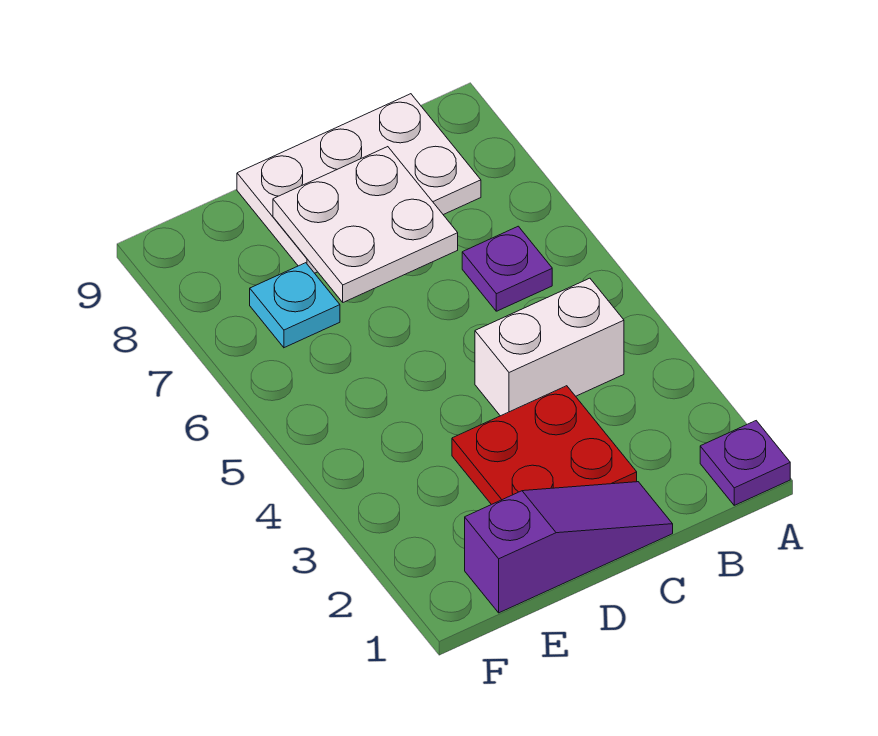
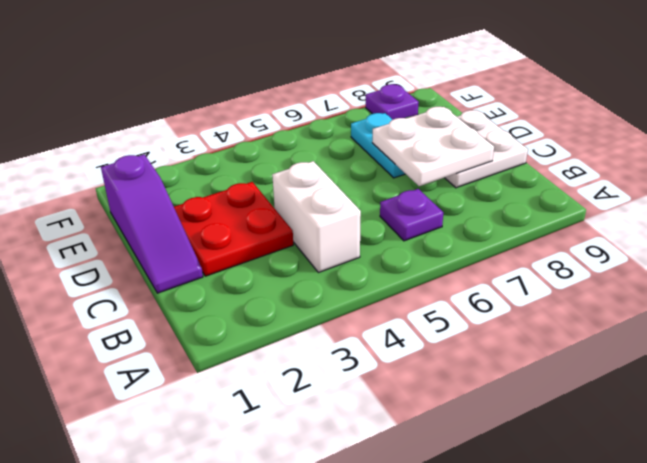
purple plate A1 level 1 -> purple plate F8 level 1
white plate B8:D9 level 1 -> white plate C8:D9 level 1
cyan plate E7 level 1 -> cyan plate D7:E7 level 1

